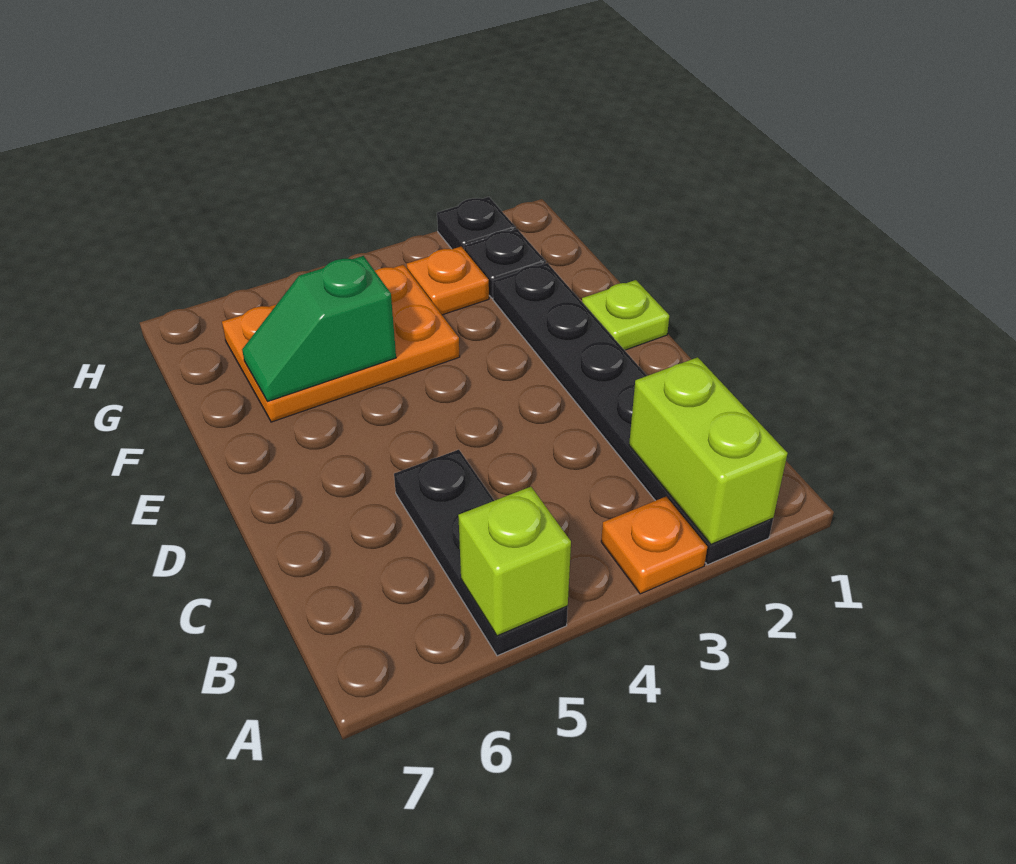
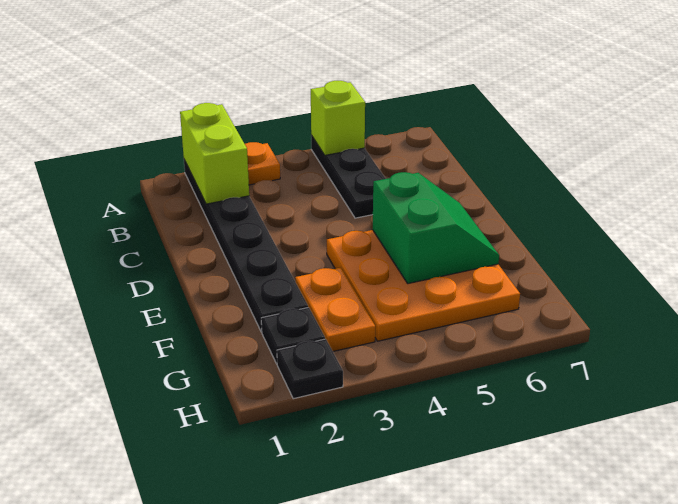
lime plate E1 level 1 -> none
orange plate F4:G6 level 1 -> orange plate E4:G6 level 1
green slope F5:F6 level 2 top 5 -> green slope E5:F6 level 2 top 5
orange plate G3 level 1 -> orange plate F3:G3 level 1

